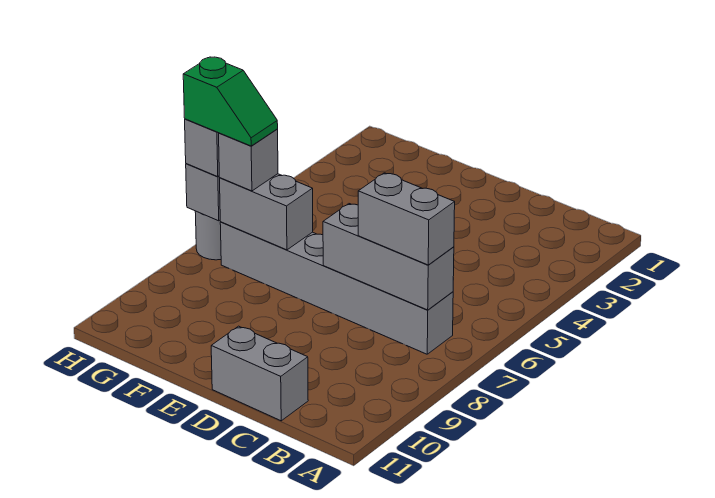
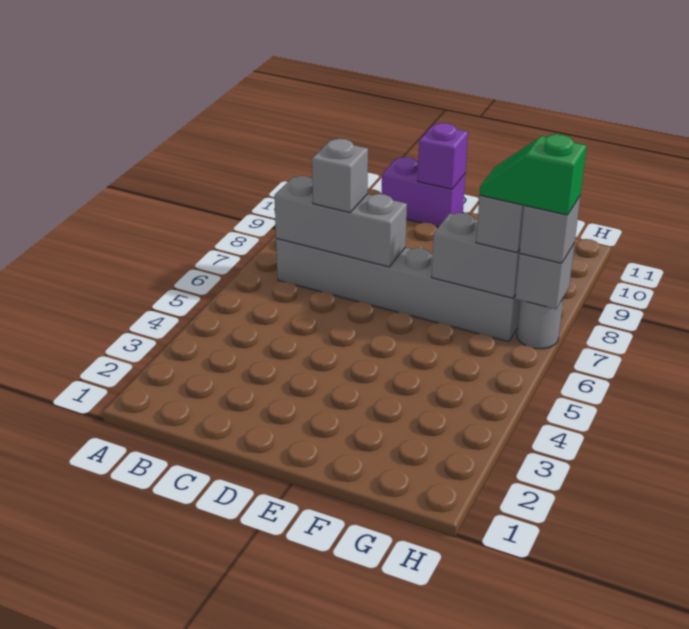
grey brick B7:C7 level 3 -> grey brick C7 level 3
grey brick C11:D11 level 1 -> purple brick C11:D11 level 1
none -> purple brick D11 level 2

